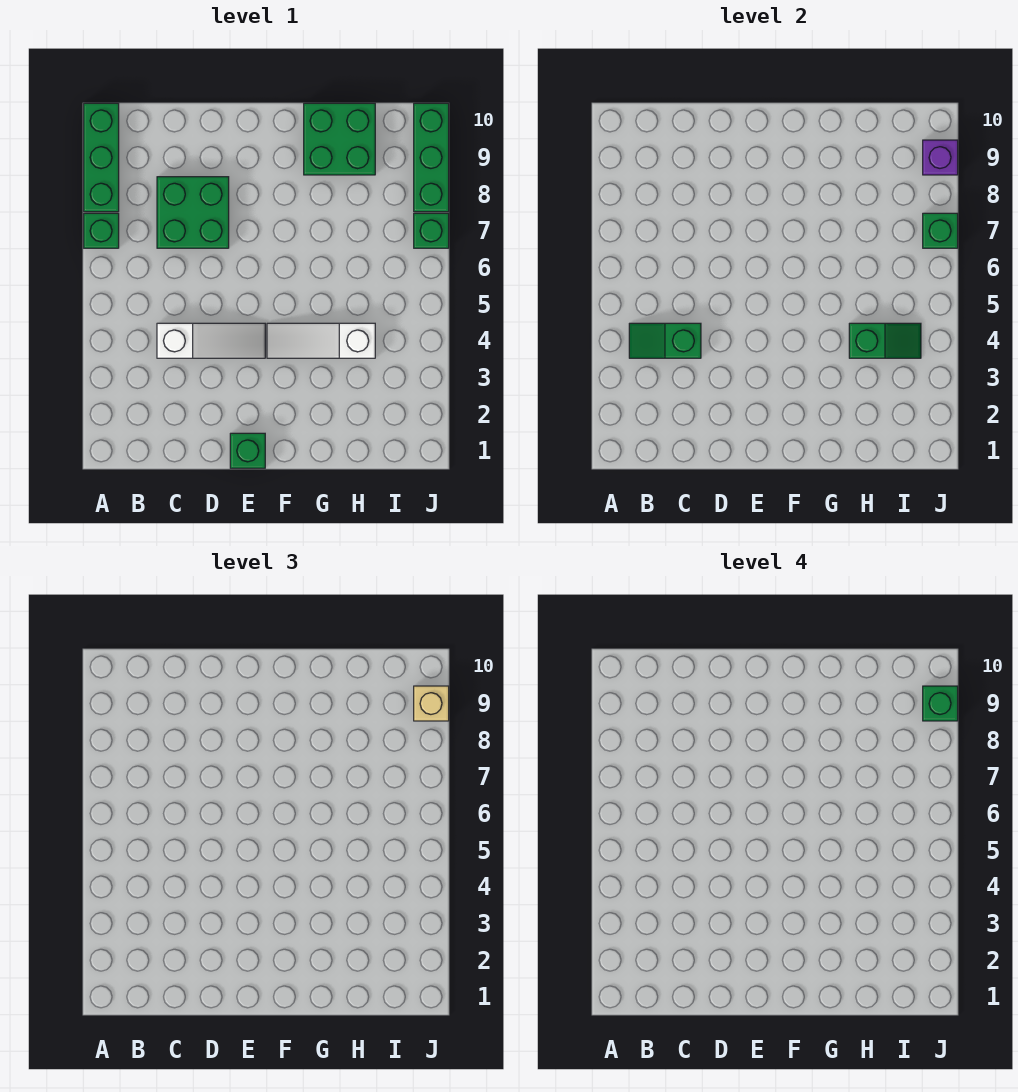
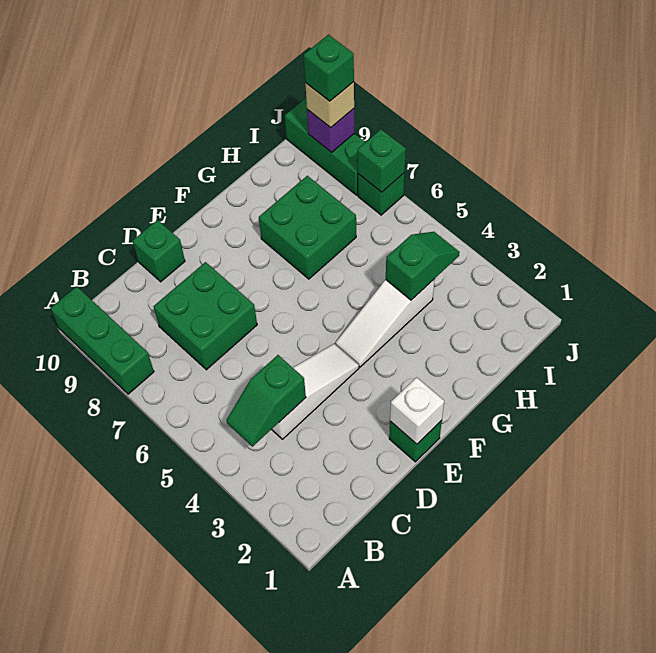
green brick A7 level 1 -> green brick D10 level 1
none -> white brick E1 level 2
green brick G9:H10 level 1 -> green brick G7:H8 level 1

